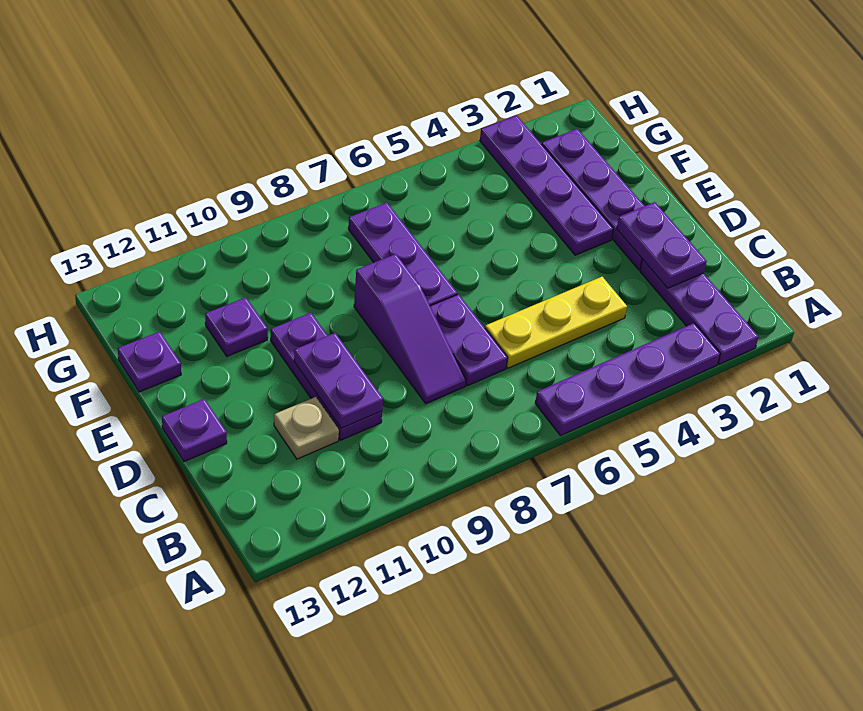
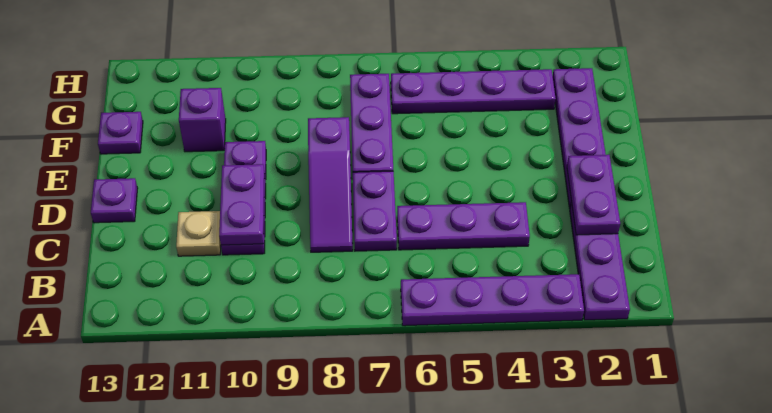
yellow plate C4:C6 level 1 -> purple plate C4:C6 level 1
purple plate E3:H3 level 1 -> purple plate G3:G6 level 1
purple plate F11 level 1 -> purple brick F11 level 1

